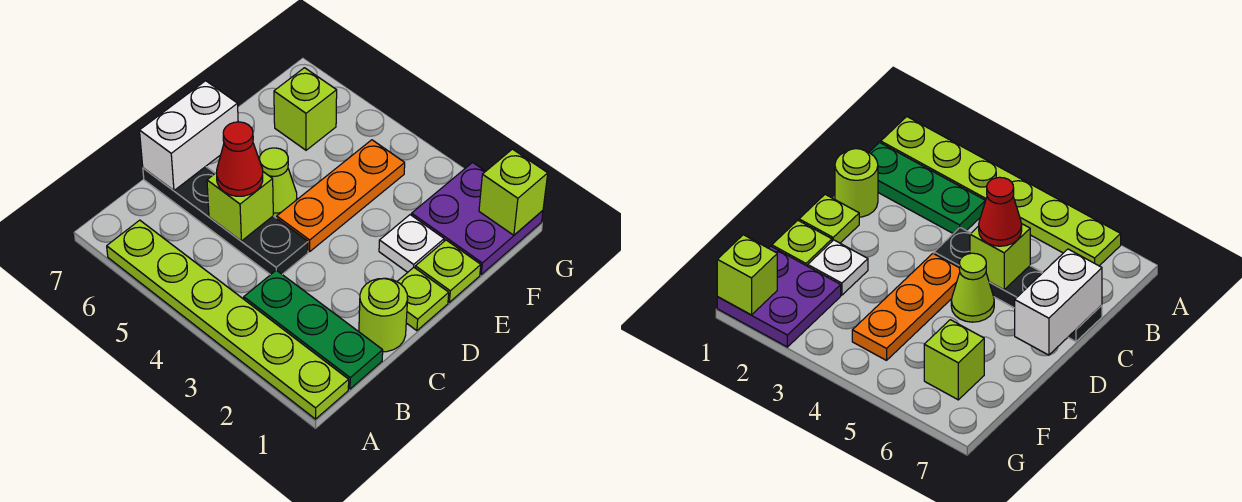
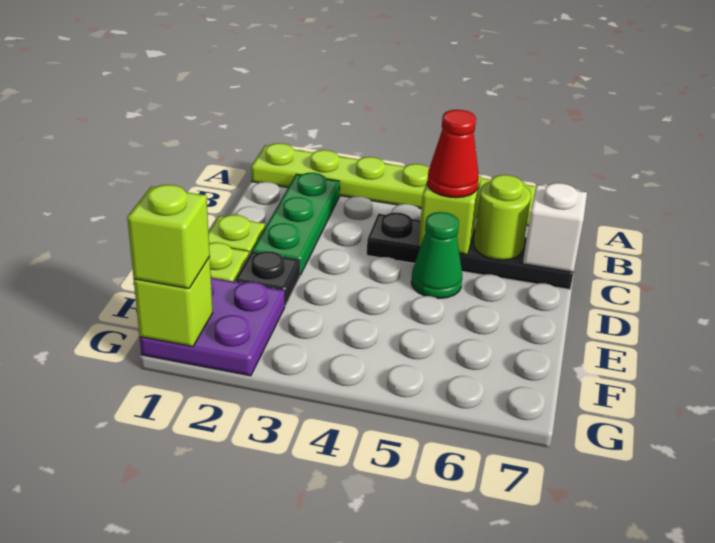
green plate B1:B3 level 1 -> green plate B2:D2 level 1
lime round brick C1 level 1 -> lime round brick C6 level 2
white brick C7:D7 level 2 -> white brick C7 level 2
orange plate D4:F4 level 1 -> none
lime cone D5 level 1 -> green cone D5 level 1
white plate E2 level 1 -> black plate E2 level 1
lime brick F6 level 1 -> lime brick G1 level 3

